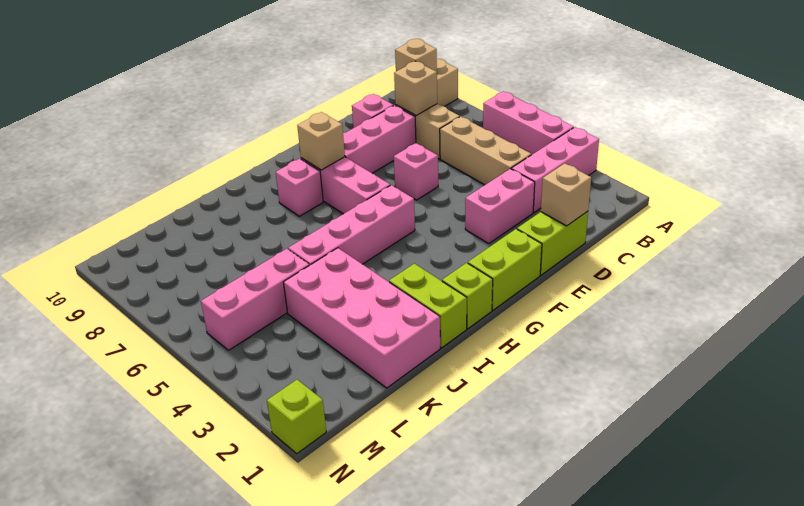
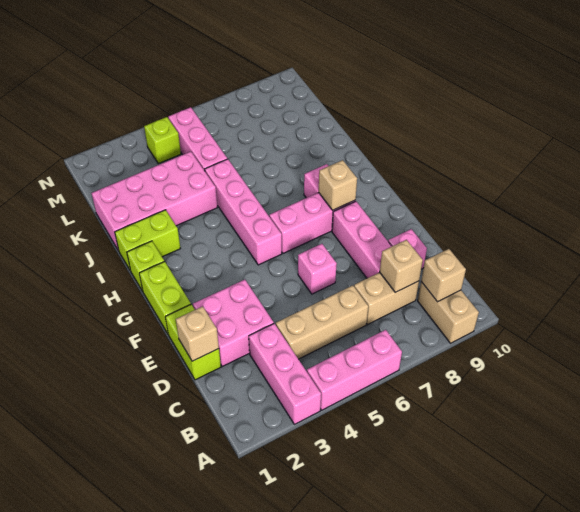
pink brick D3:E3 level 1 -> pink brick D2:E3 level 1
lime brick N1 level 1 -> lime brick M4 level 1

